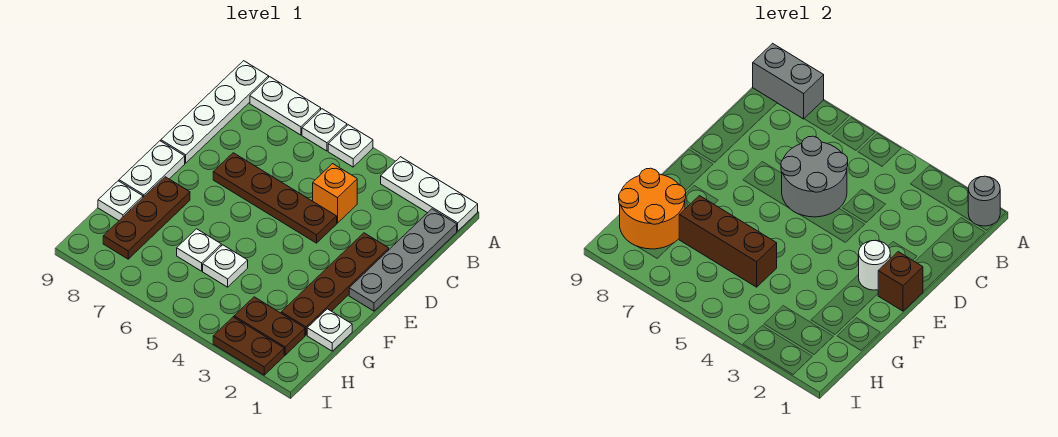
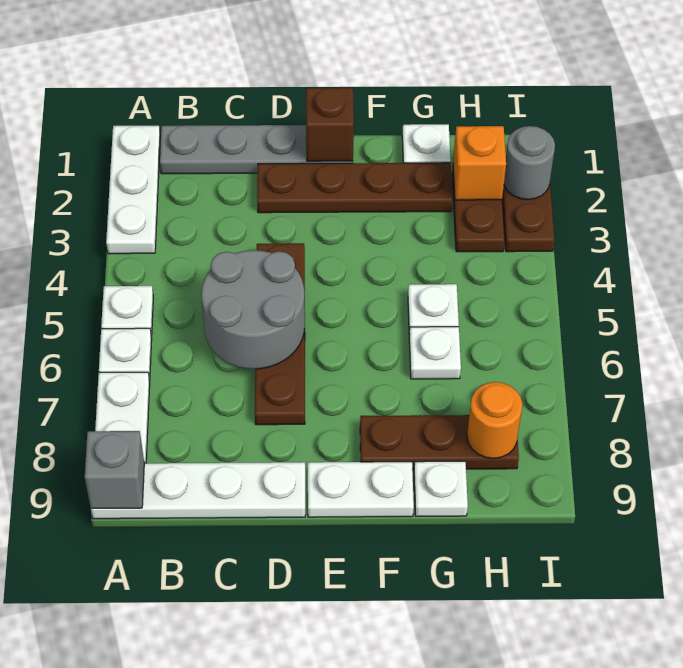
grey round brick A1 level 2 -> grey round brick I2 level 2
grey brick A8:A9 level 2 -> grey brick A9 level 2
orange brick C4 level 1 -> orange brick H2 level 2
white round brick E2 level 2 -> none
brown brick G5:G7 level 2 -> none
orange round brick G8:H9 level 2 -> orange round brick H8 level 2

